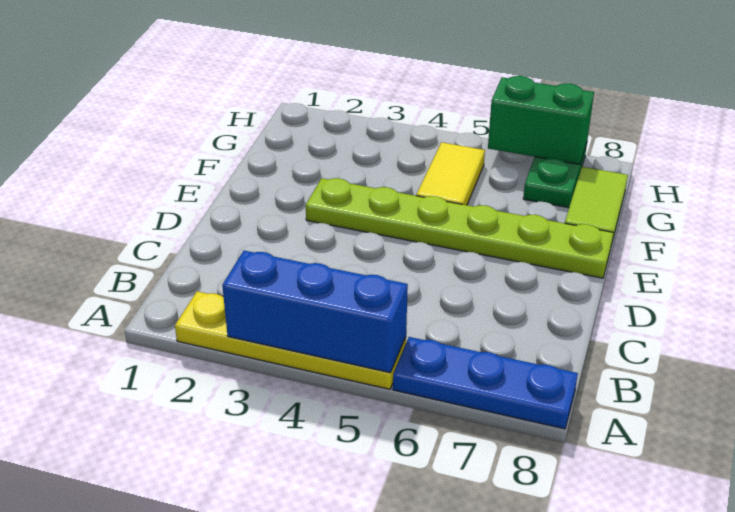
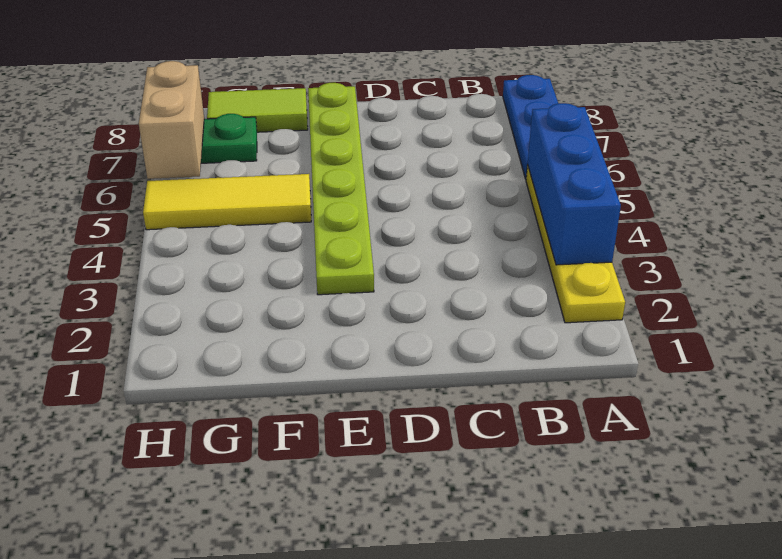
yellow tile F5:G5 level 1 -> yellow tile F5:H5 level 1
green brick H6:H7 level 2 -> tan brick H6:H7 level 2

